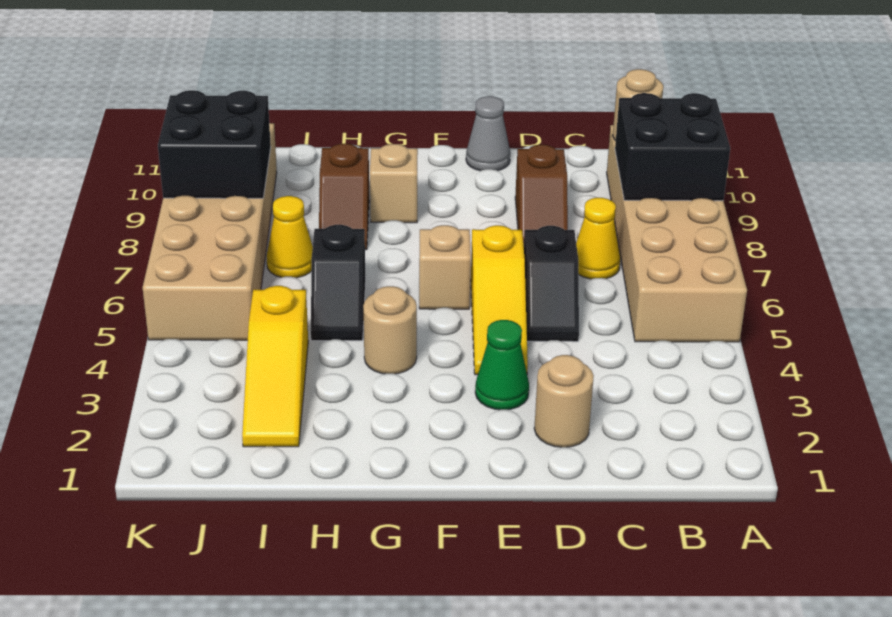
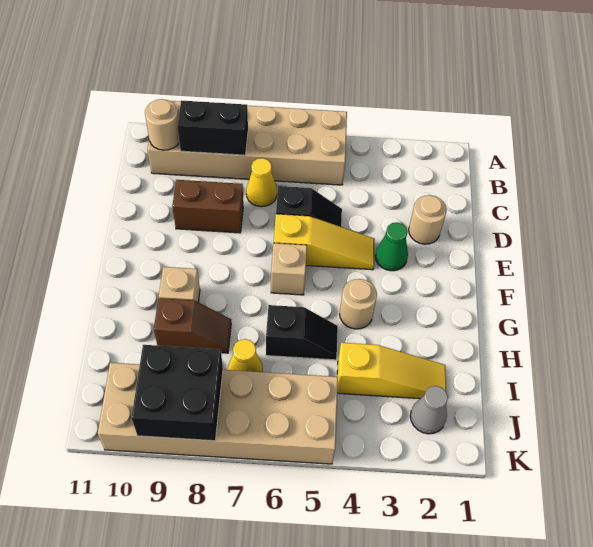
black brick A8:B9 level 2 -> black brick B8:B9 level 2
brown slope D8:D9 level 1 top 9 -> brown brick D8:D9 level 1
grey cone E11 level 1 -> grey cone J2 level 1

